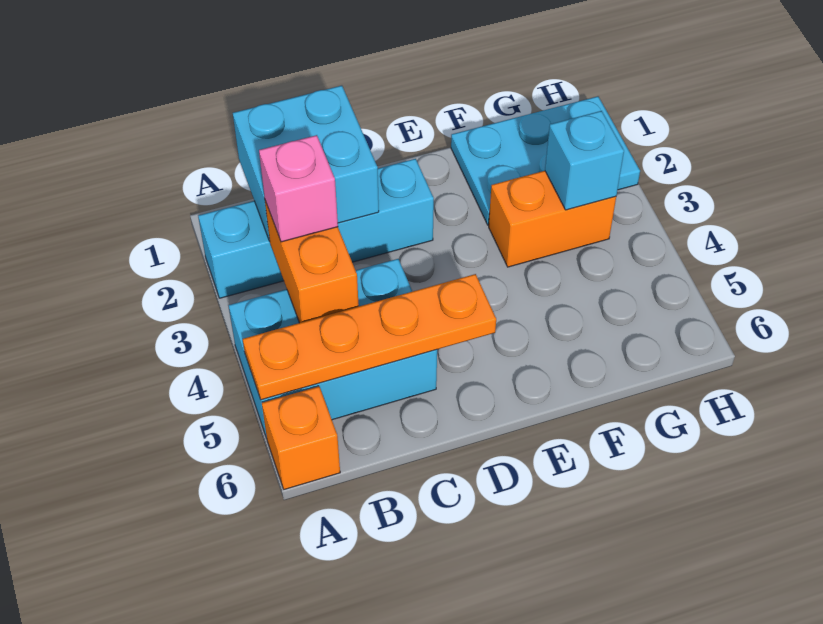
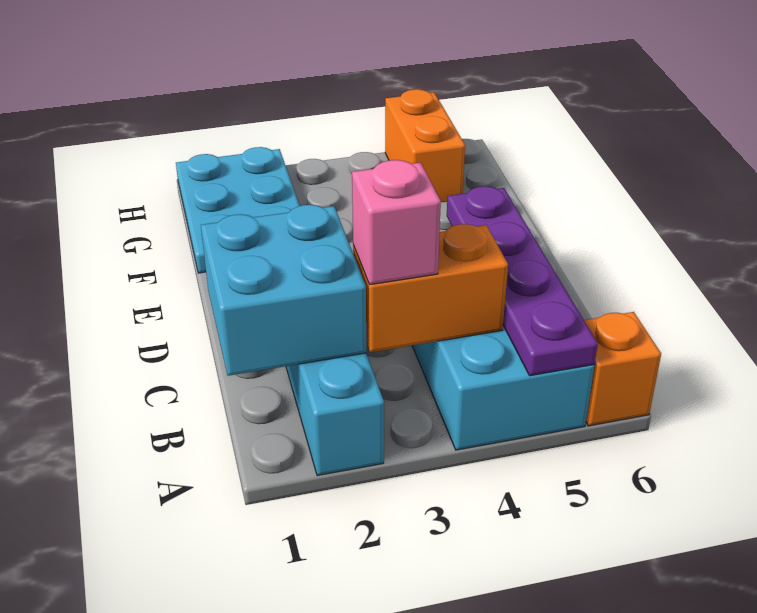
orange plate A5:D5 level 2 -> purple plate A5:D5 level 2
orange brick F3:G3 level 1 -> orange brick G5:H5 level 1
cyan brick G3 level 2 -> none

